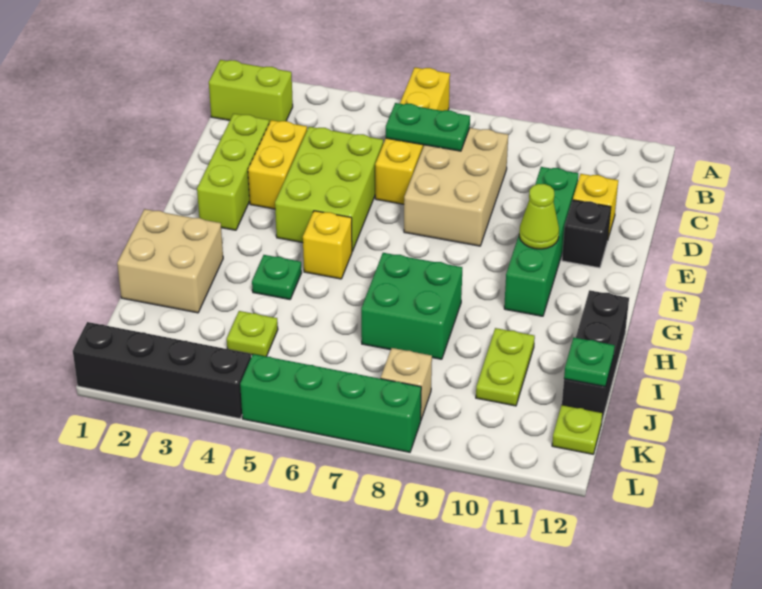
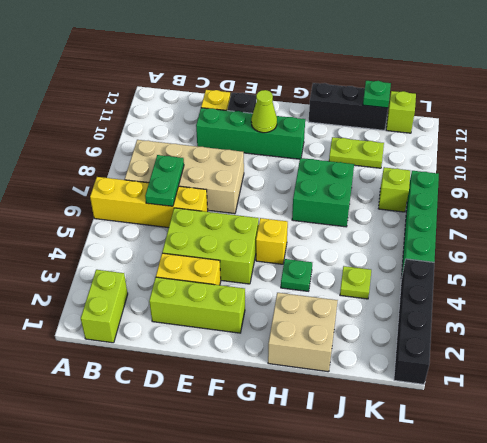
tan brick C7:E8 level 1 -> tan brick B7:E8 level 1
tan brick K8 level 1 -> lime brick K8 level 1
lime plate K12 level 1 -> lime brick K12 level 1

